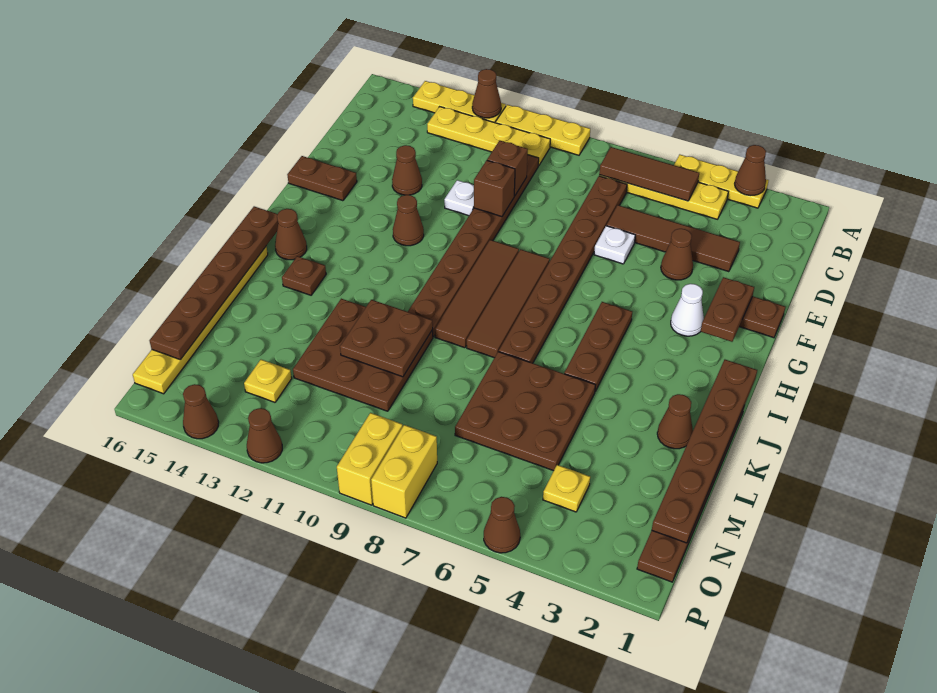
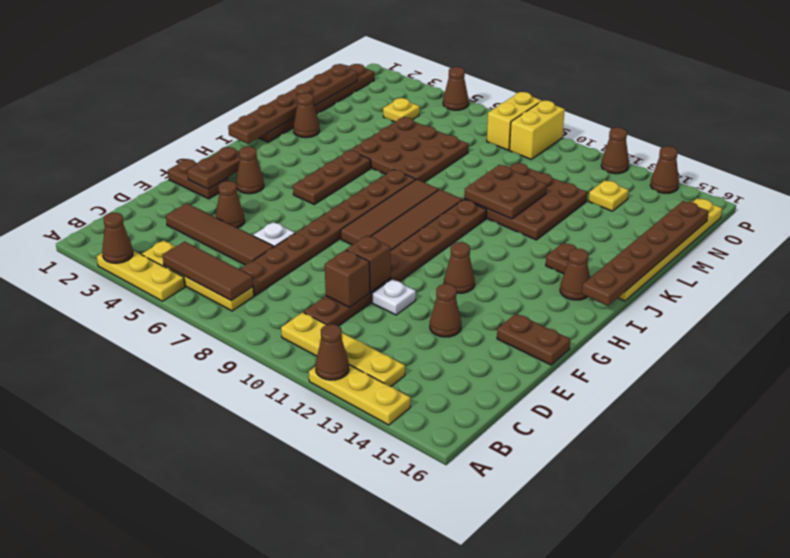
yellow plate A9:A11 level 1 -> none
white cone G3 level 1 -> brown cone G3 level 1

